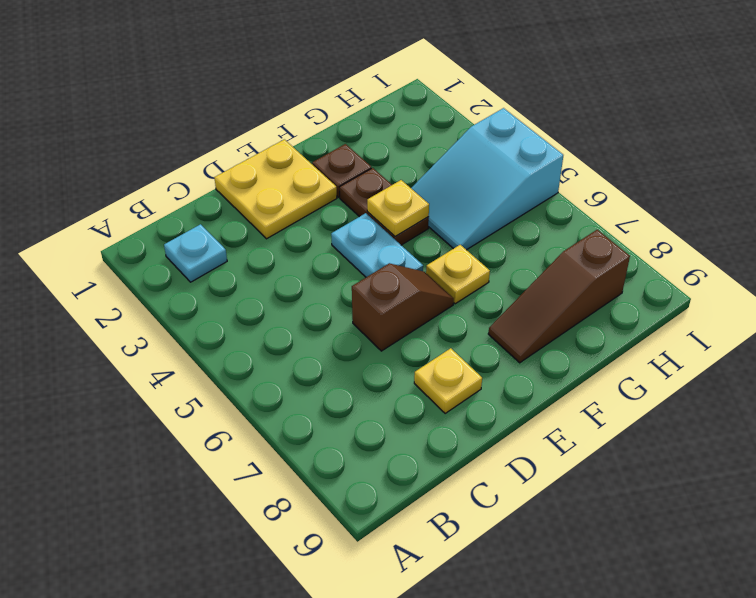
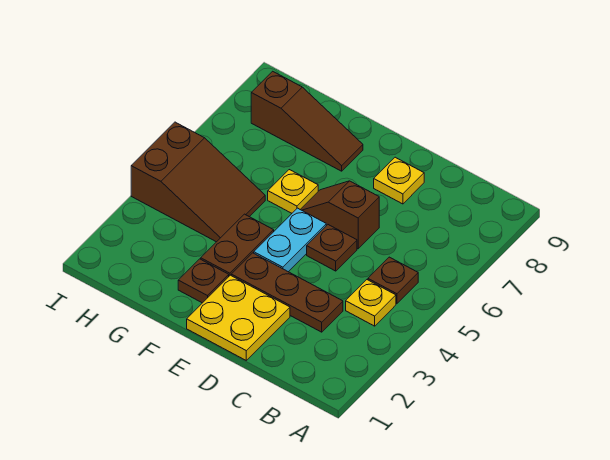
cyan plate B2 level 1 -> none
none -> brown plate B5 level 1
none -> brown plate C3:E3 level 1
none -> brown plate D5 level 1
yellow plate F4 level 2 -> yellow plate B4 level 1
cyan slope G4:I5 level 1 top I -> brown slope G4:I5 level 1 top I

